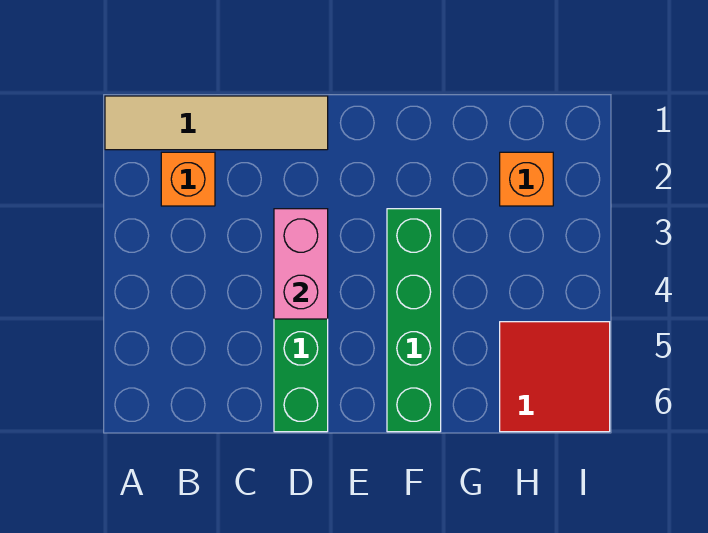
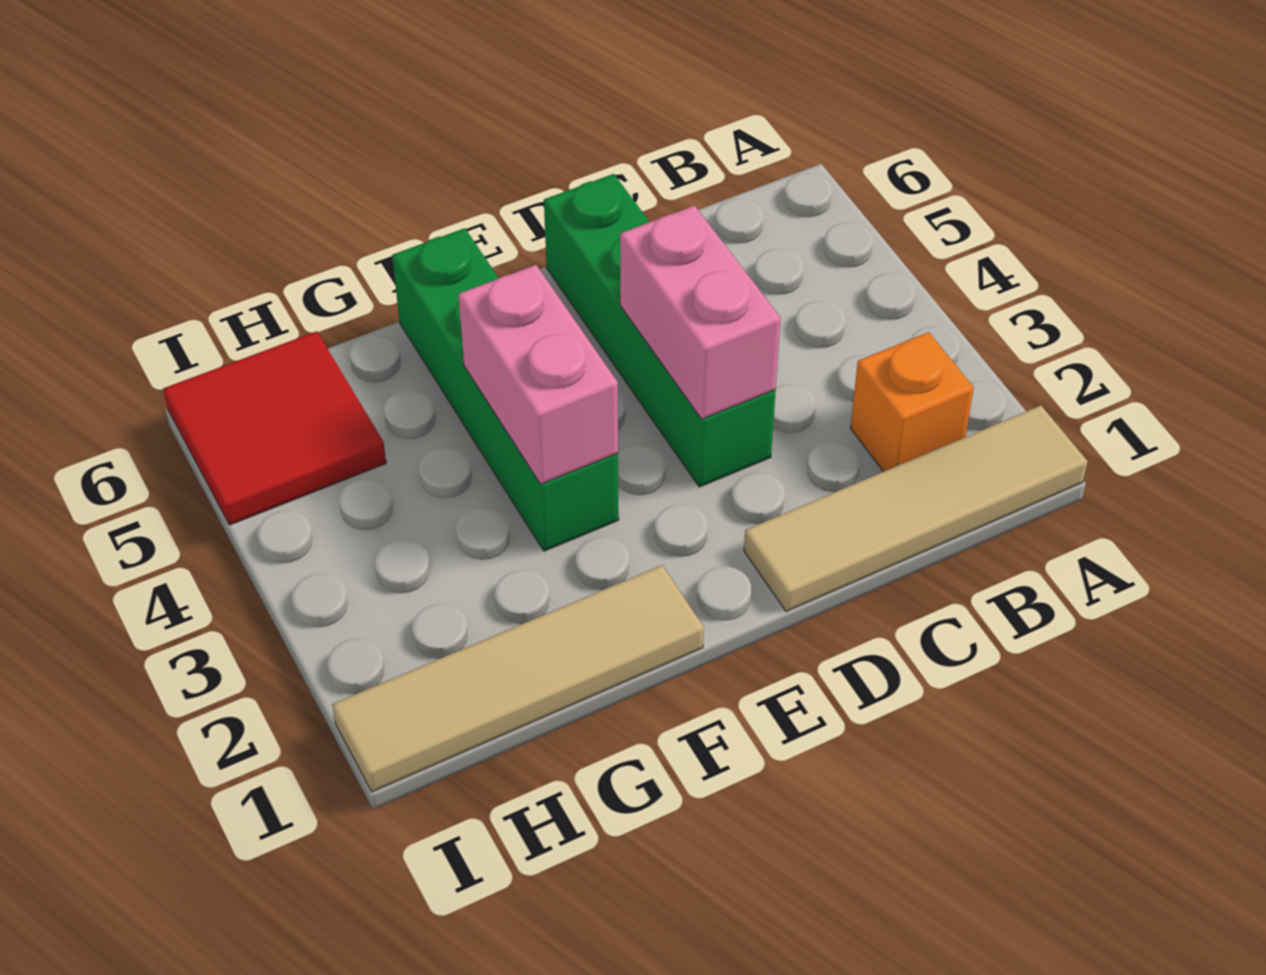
none -> tan tile F1:I1 level 1
none -> pink brick F3:F4 level 2
orange brick H2 level 1 -> none

